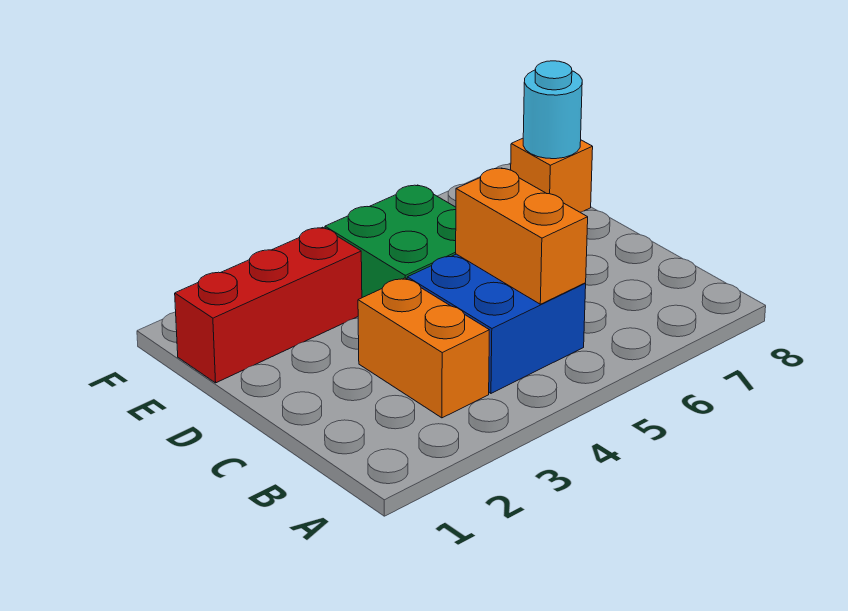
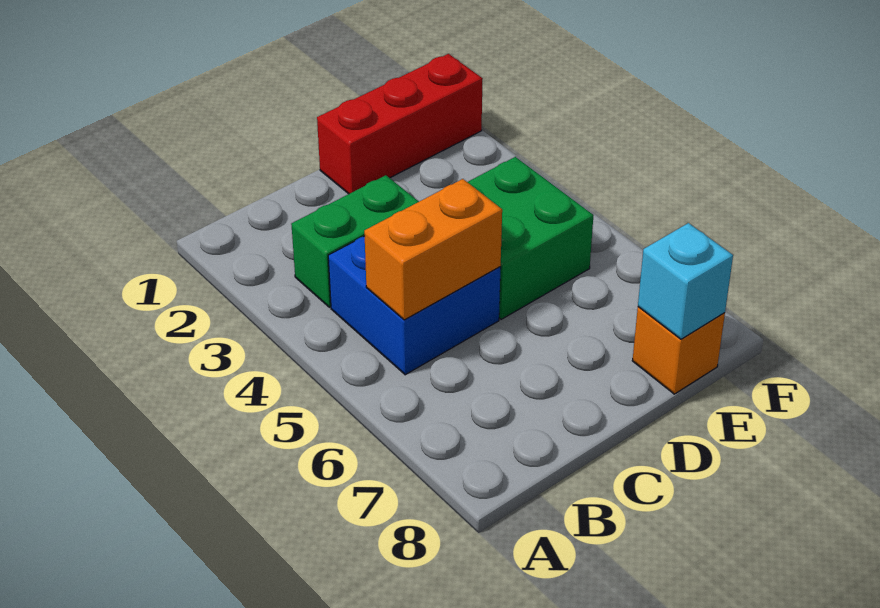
orange brick B3:C3 level 1 -> green brick B3:C3 level 1
red brick E1:E3 level 1 -> red brick D1:F1 level 1
cyan round brick E8 level 2 -> cyan brick E8 level 2

